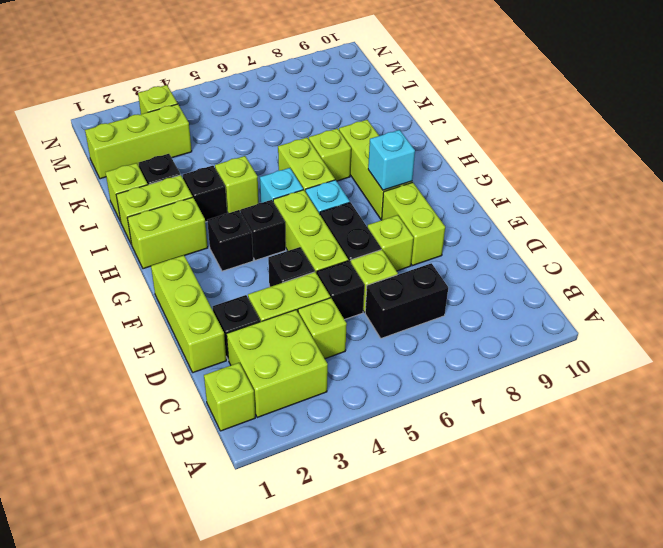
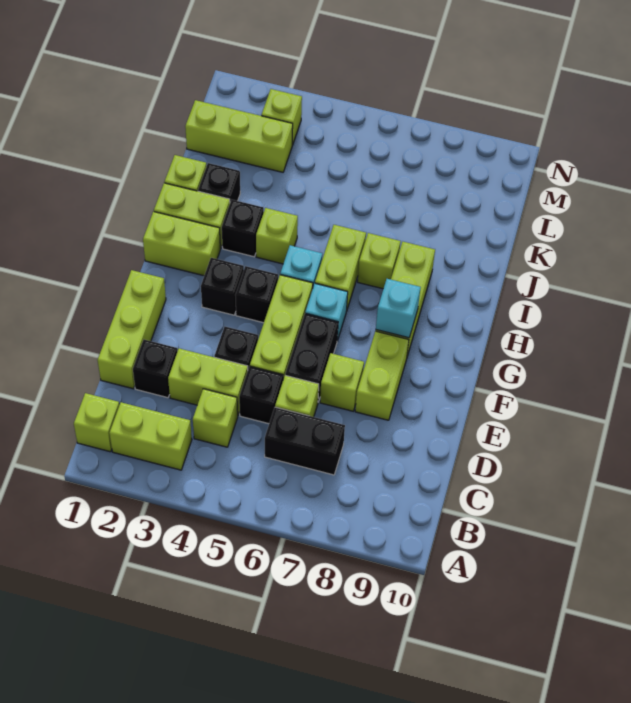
lime brick B2:C3 level 1 -> lime brick B2:B3 level 1

